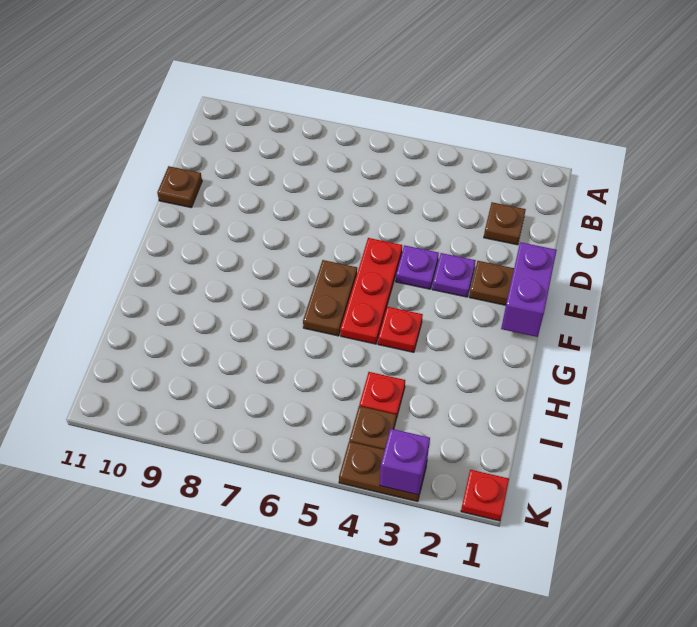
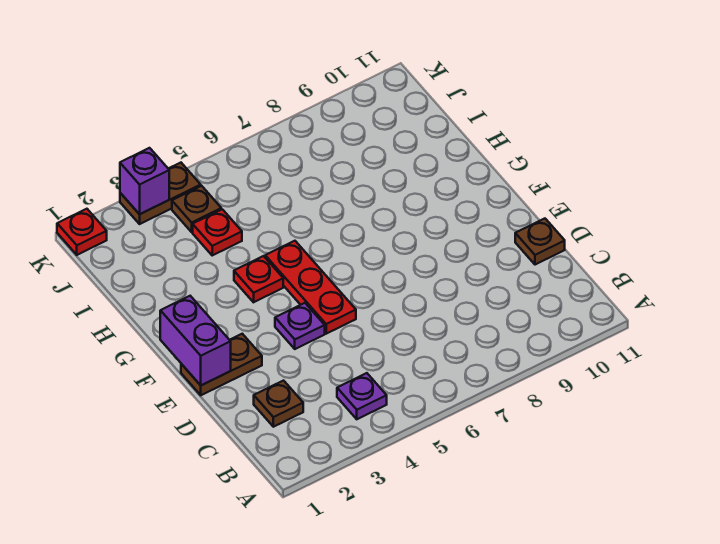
purple plate E3 level 1 -> purple plate B4 level 1
brown plate F6:G6 level 1 -> none

